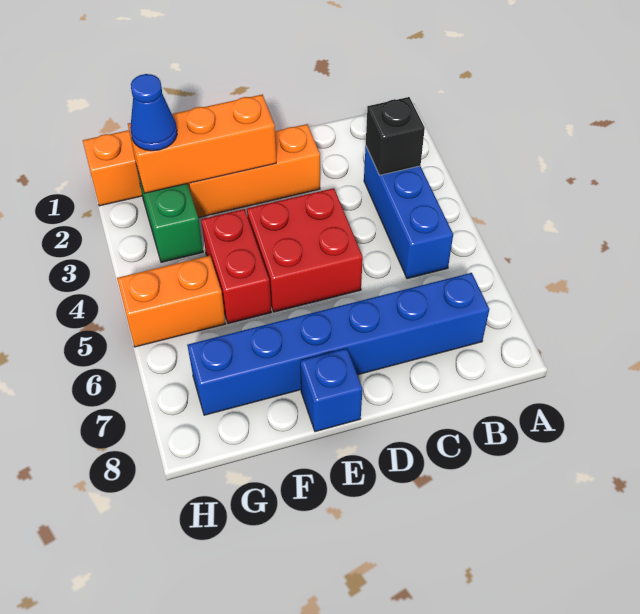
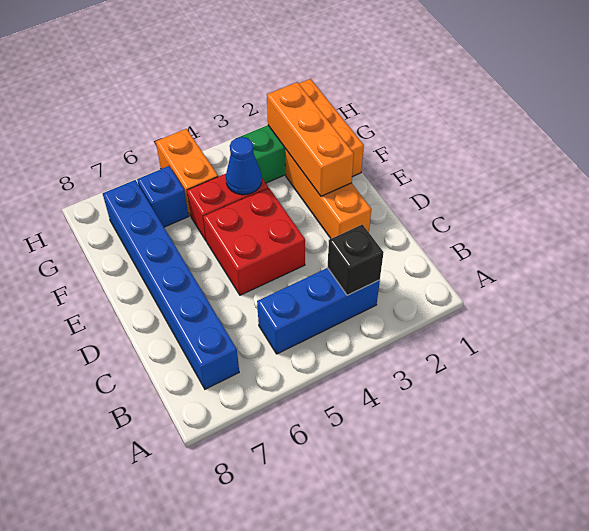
blue brick E8 level 1 -> blue brick G6 level 1
blue cone G2 level 3 -> blue cone F4 level 2

